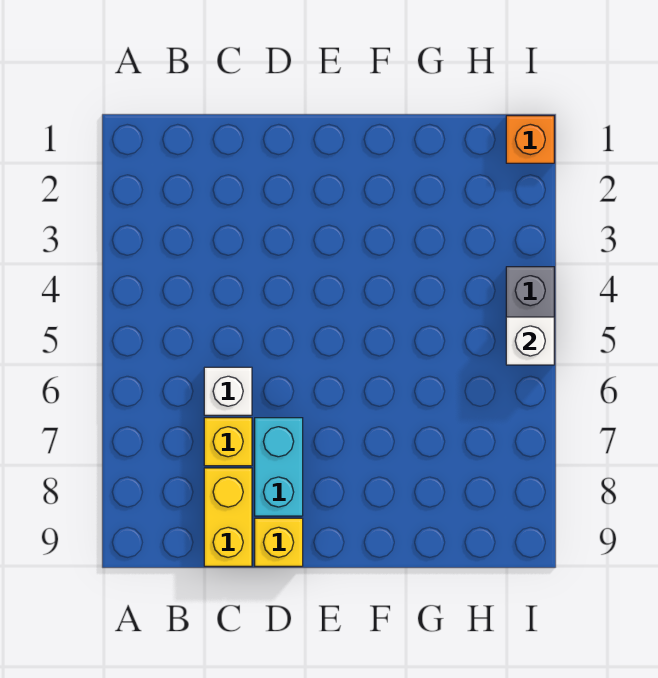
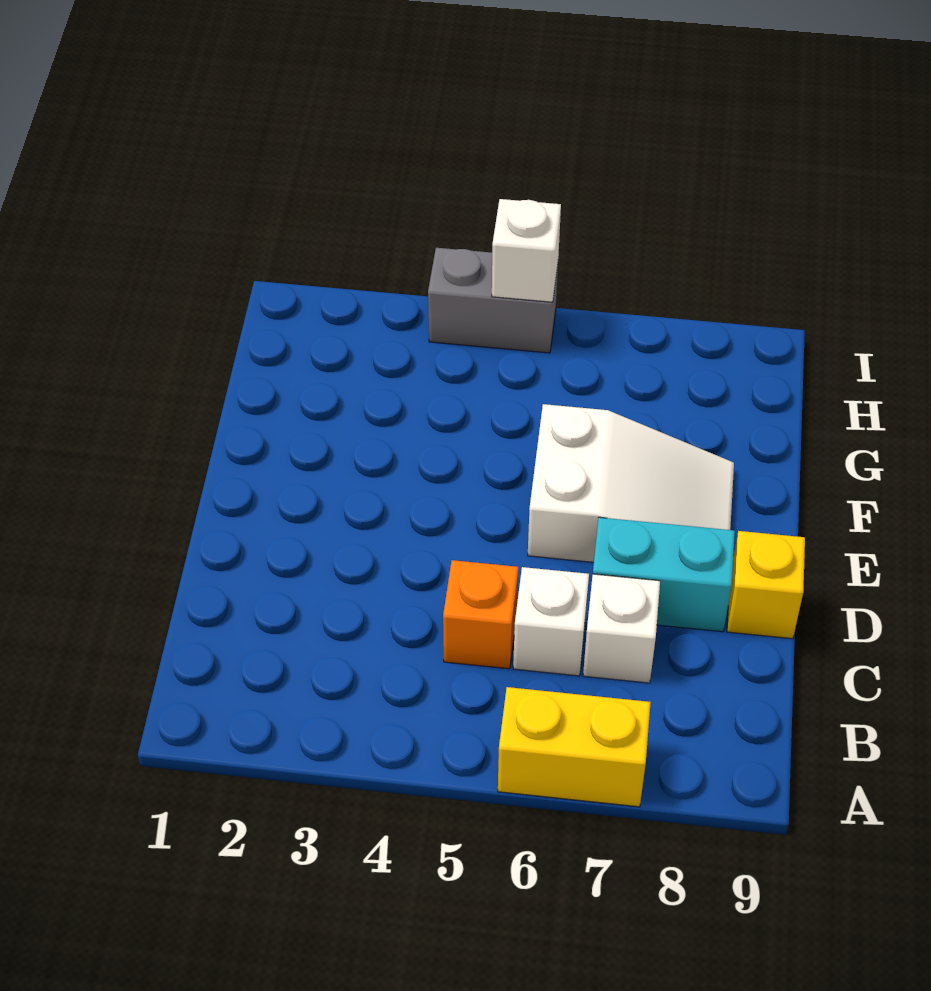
yellow brick C7 level 1 -> white brick C7 level 1
yellow brick C8:C9 level 1 -> yellow brick A6:A7 level 1
none -> white slope E6:F8 level 1 top 6
orange brick I1 level 1 -> orange brick C5 level 1

